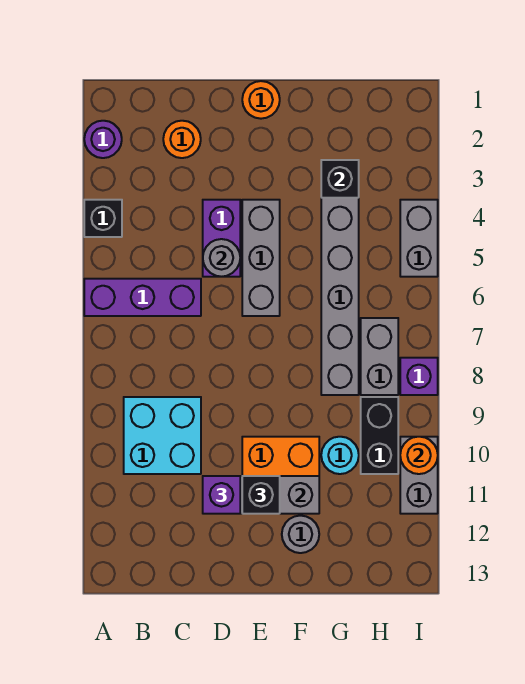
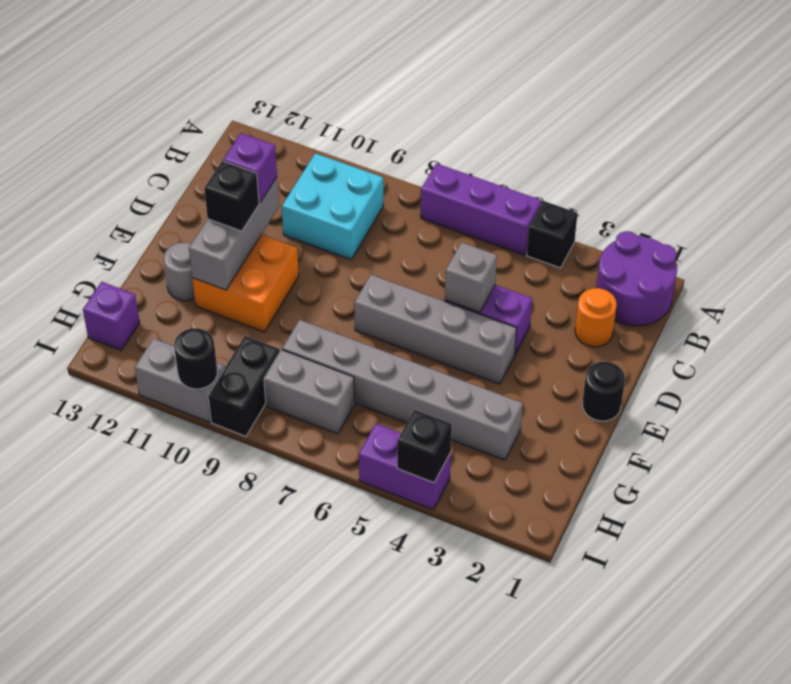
purple round brick A2 level 1 -> purple round brick A1:B2 level 1
purple brick A6:C6 level 1 -> purple brick A5:A7 level 1
grey round brick D5 level 2 -> grey brick D5 level 2
orange round brick E1 level 1 -> black round brick E1 level 1
grey brick E4:E6 level 1 -> grey brick E4:E7 level 1
black brick G3 level 2 -> black brick I4 level 2
cyan round brick G10 level 1 -> none
black brick H9:H10 level 1 -> black brick H9:I9 level 1
grey brick I4:I5 level 1 -> purple brick I4:I5 level 1
purple brick I8 level 1 -> purple brick H13 level 1
orange round brick I10 level 2 -> black round brick I10 level 2

